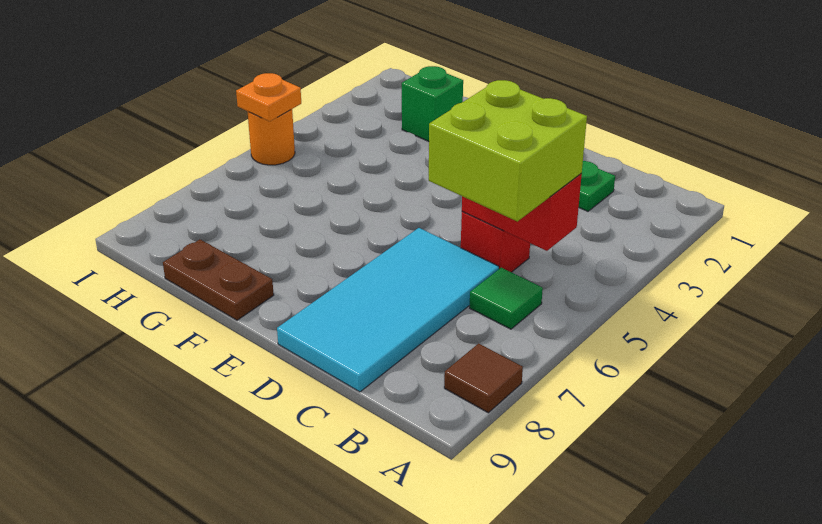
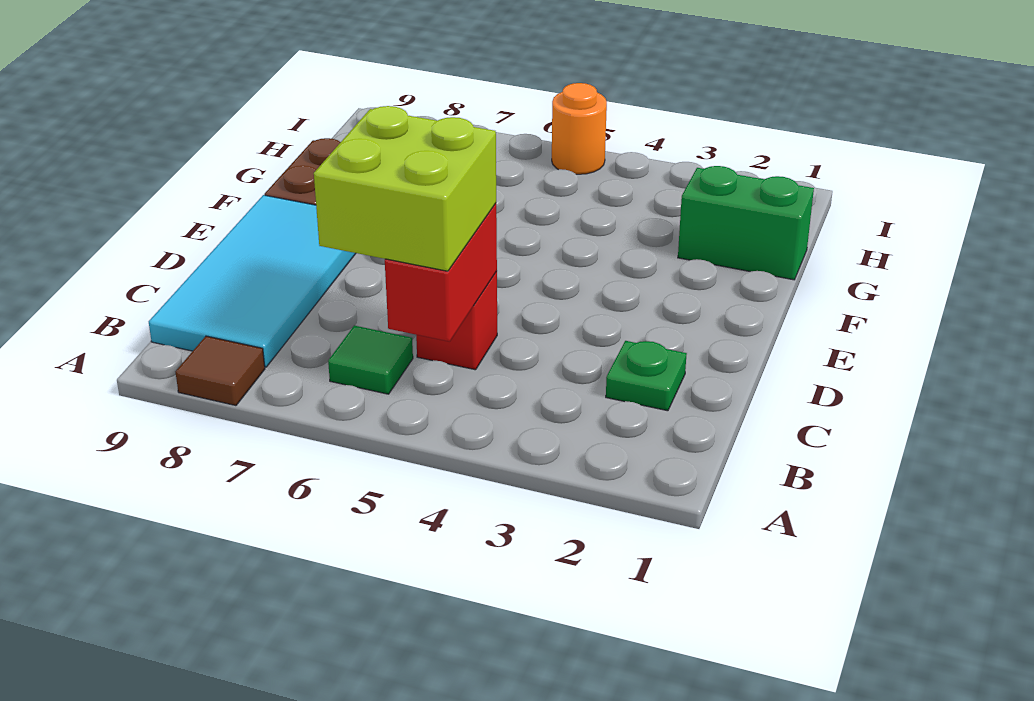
cyan tile C6:D9 level 1 -> cyan tile B8:E9 level 1
green brick G2 level 1 -> green brick G1:G2 level 1
orange plate I5 level 2 -> none

